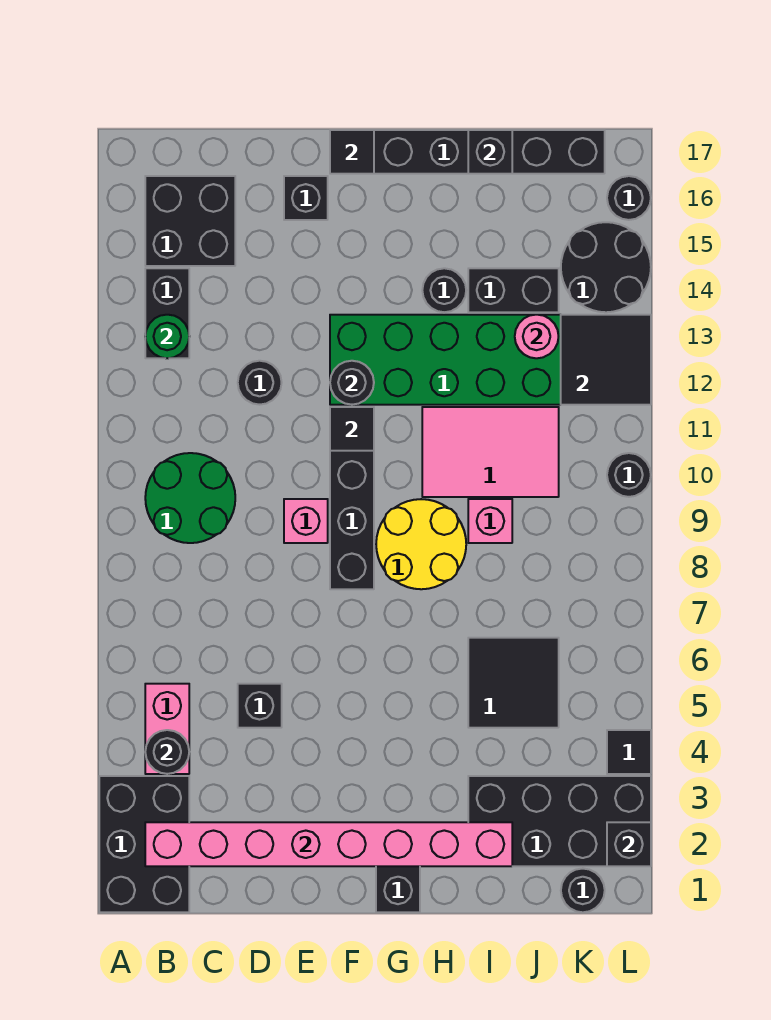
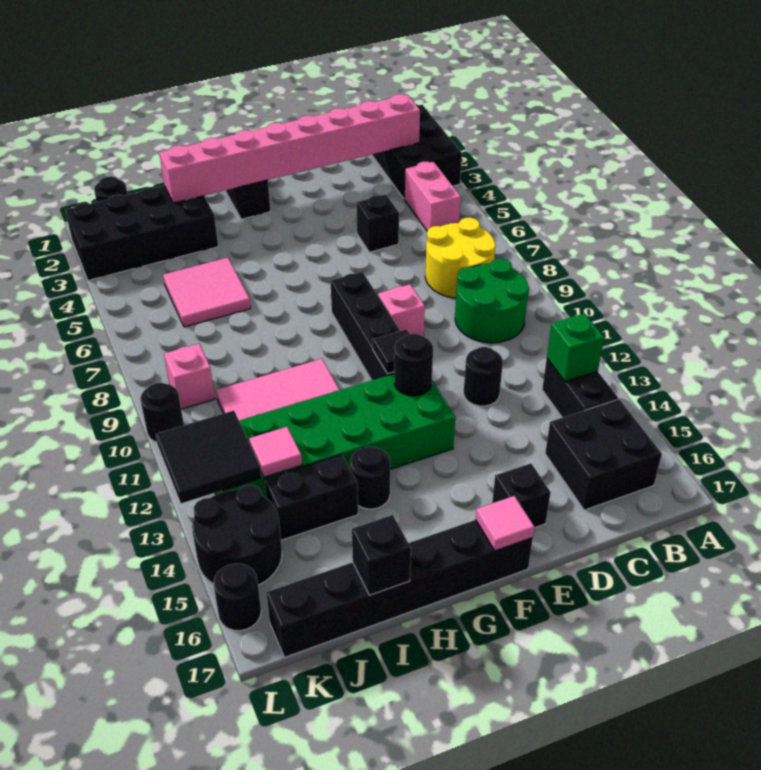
black round brick B4 level 2 -> none
green round brick B13 level 2 -> green brick B13 level 2
black tile F17 level 2 -> pink tile F17 level 2
yellow round brick G8:H9 level 1 -> yellow round brick B7:C8 level 1
black tile I5:J6 level 1 -> pink tile I5:J6 level 1
pink brick I9 level 1 -> pink brick K9 level 1
pink round brick J13 level 2 -> pink tile J13 level 2
black brick L2 level 2 -> none
black tile L4 level 1 -> none

